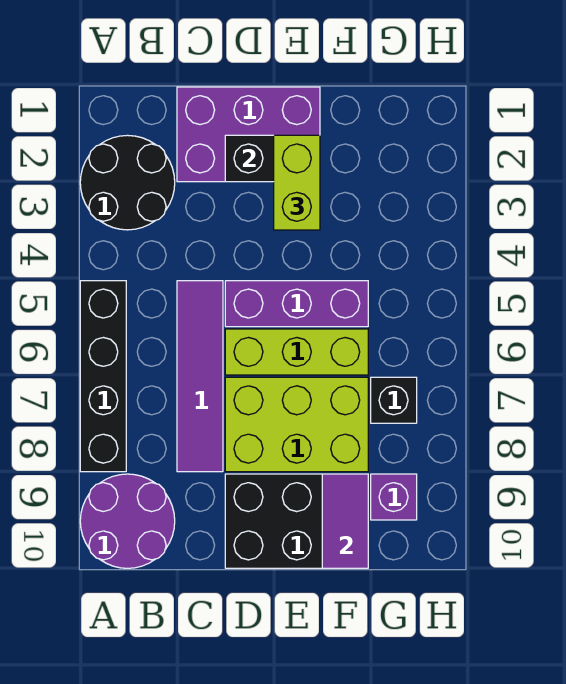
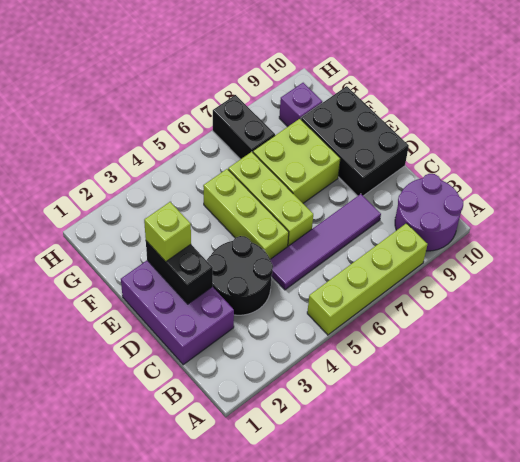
black round brick A2:B3 level 1 -> black round brick C3:D4 level 1
black brick A5:A8 level 1 -> lime brick A5:A8 level 1
purple brick D5:F5 level 1 -> lime brick D5:F5 level 1
lime brick D7:F8 level 1 -> lime brick E7:F8 level 1
lime brick E2:E3 level 3 -> lime brick E2 level 3
purple tile F9:F10 level 2 -> none
black brick G7 level 1 -> black brick G7:H7 level 1

